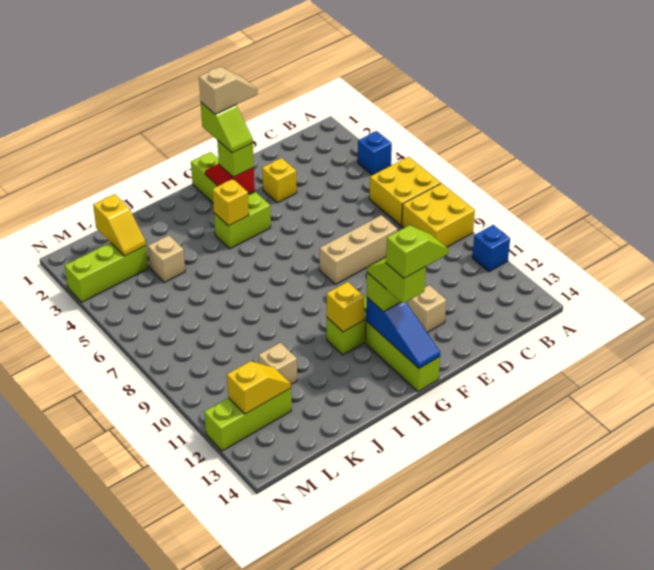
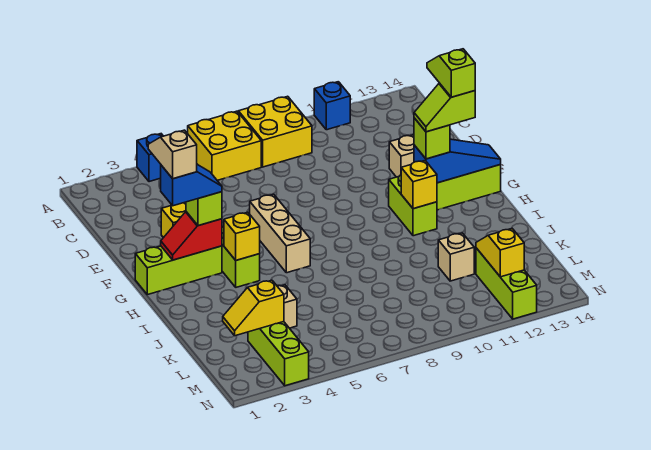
tan brick D8:F8 level 1 -> tan brick F6:H6 level 1
lime slope G2:G3 level 4 top 2 -> blue slope G2:G3 level 4 top 2
yellow slope L2:L3 level 2 top 2 -> yellow slope L2:L3 level 2 top 3

